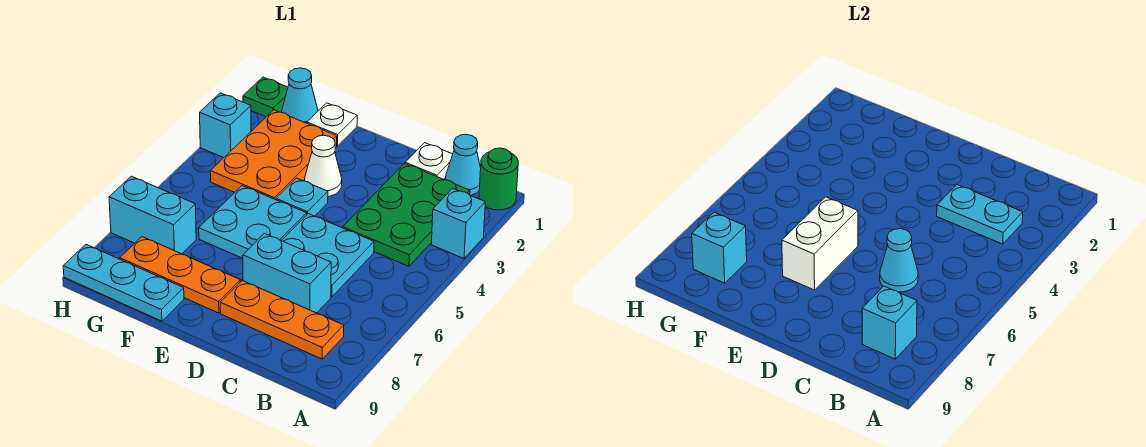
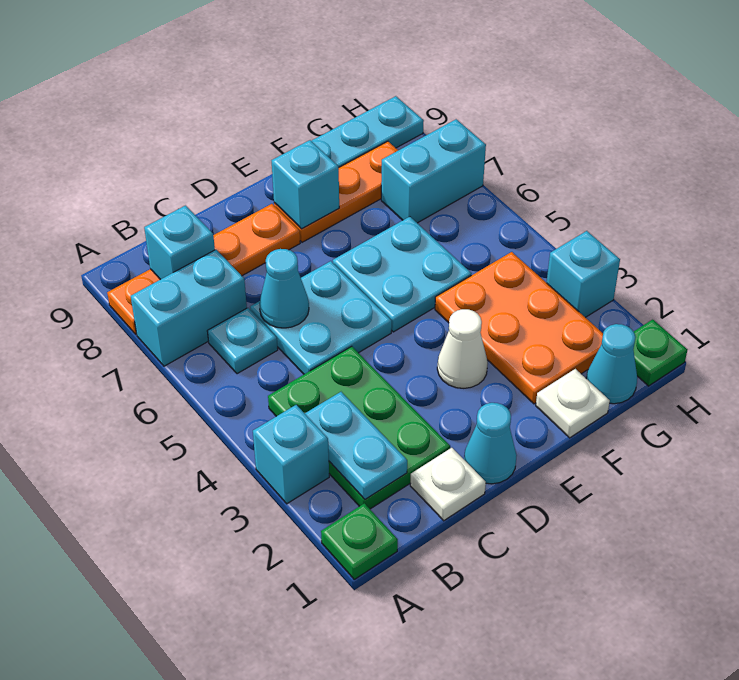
green round brick A1 level 1 -> green plate A1 level 1
cyan cone B1 level 1 -> cyan cone D1 level 1
cyan plate B3:C3 level 2 -> cyan plate B2:B3 level 2
orange plate B8:D8 level 1 -> orange plate A8:D8 level 1
cyan brick C7:D7 level 1 -> cyan brick A7:B7 level 1
cyan plate E4 level 1 -> cyan plate B6 level 1
white brick E6:E7 level 2 -> none
cyan brick G8 level 2 -> cyan brick E8 level 2

